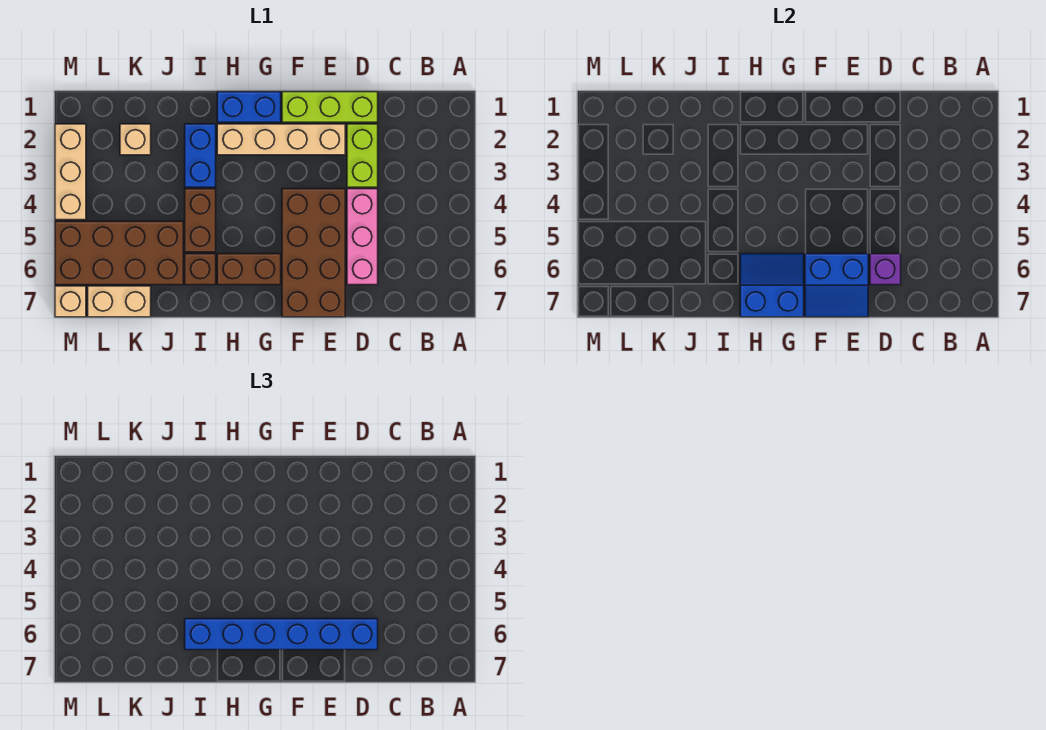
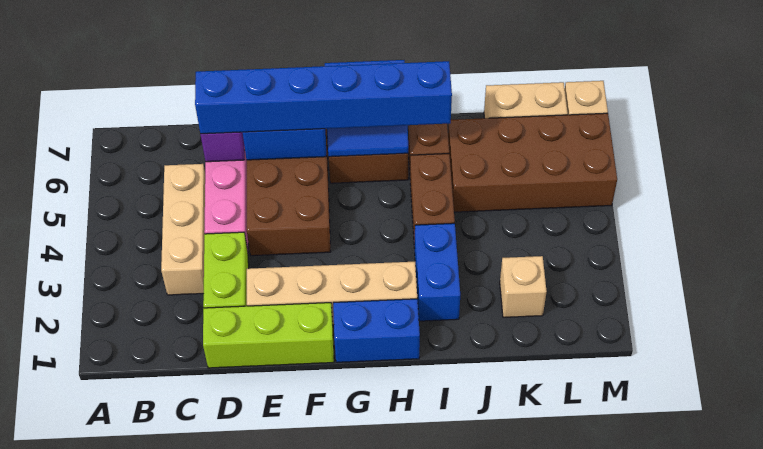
tan brick M2:M4 level 1 -> tan brick C3:C5 level 1

